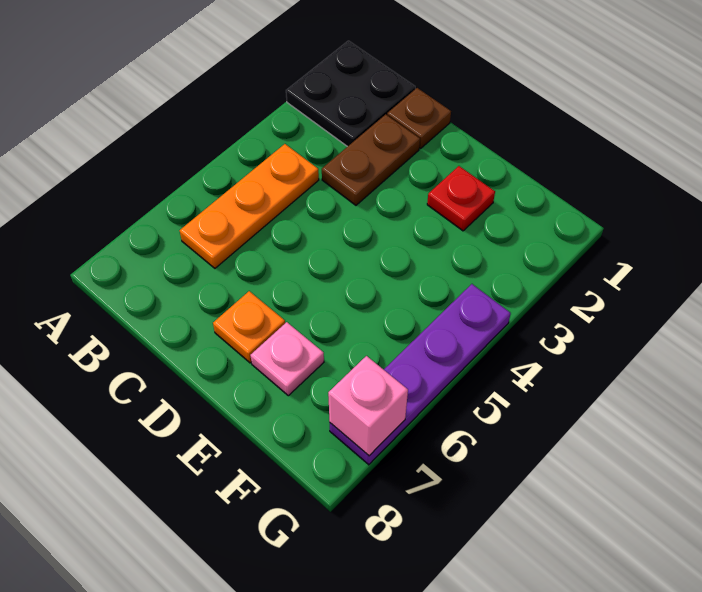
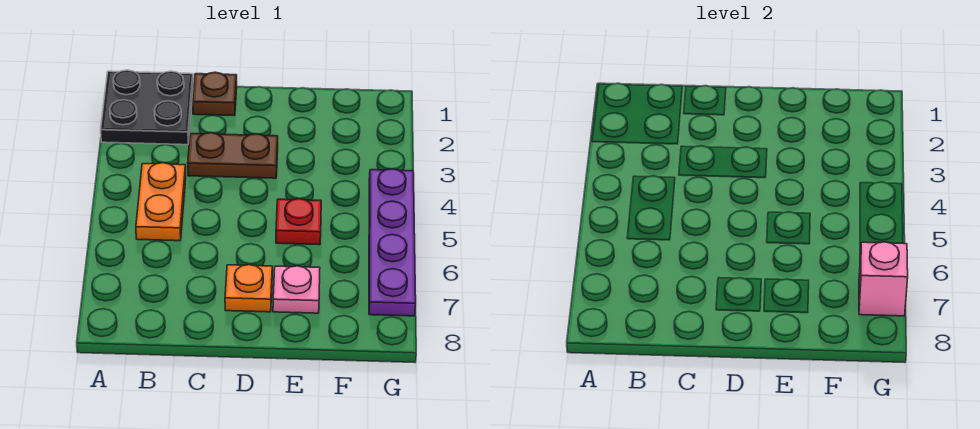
orange plate B4:B6 level 1 -> orange plate B4:B5 level 1
brown plate C2:C3 level 1 -> brown plate C3:D3 level 1
red plate E2 level 1 -> red plate E5 level 1

